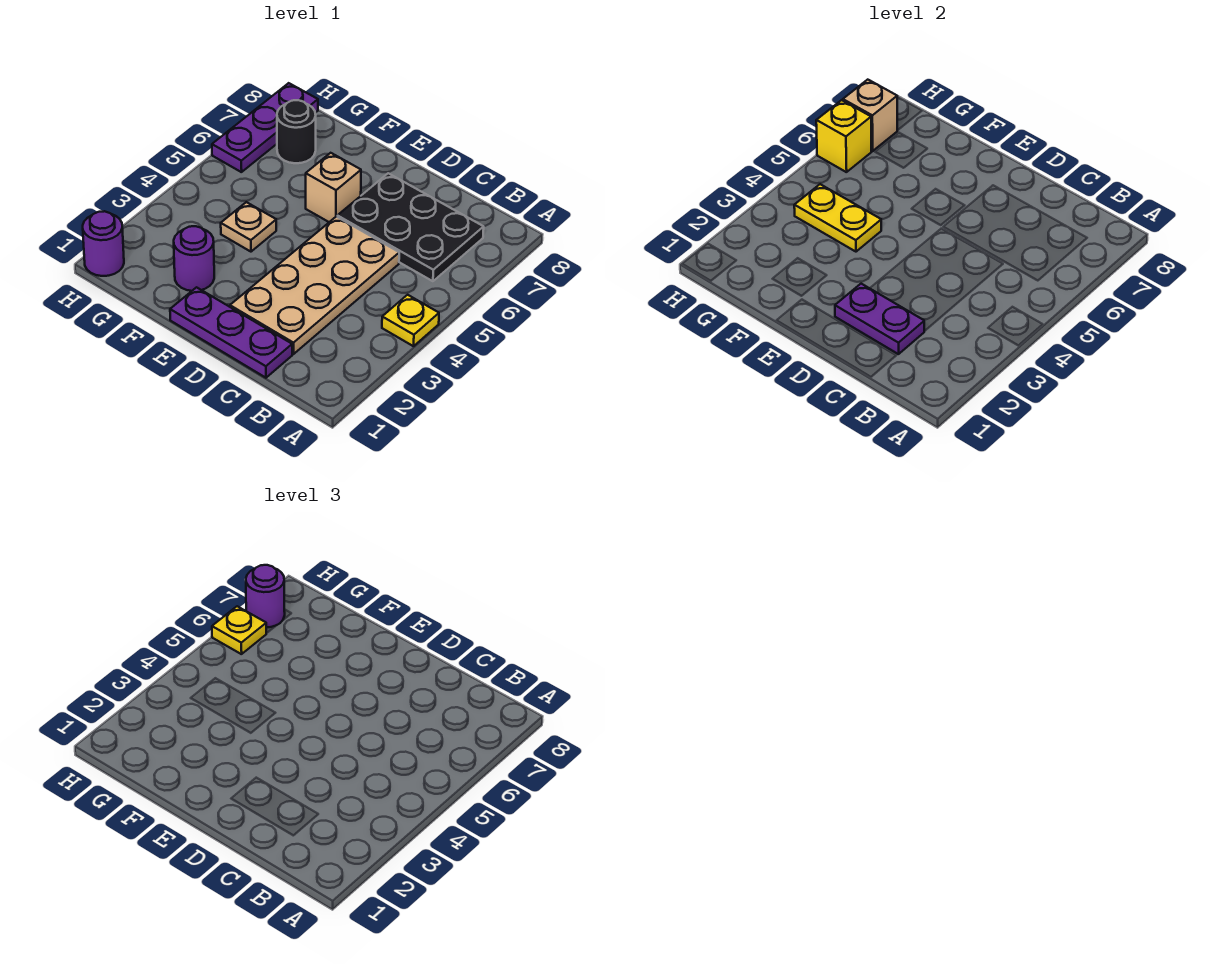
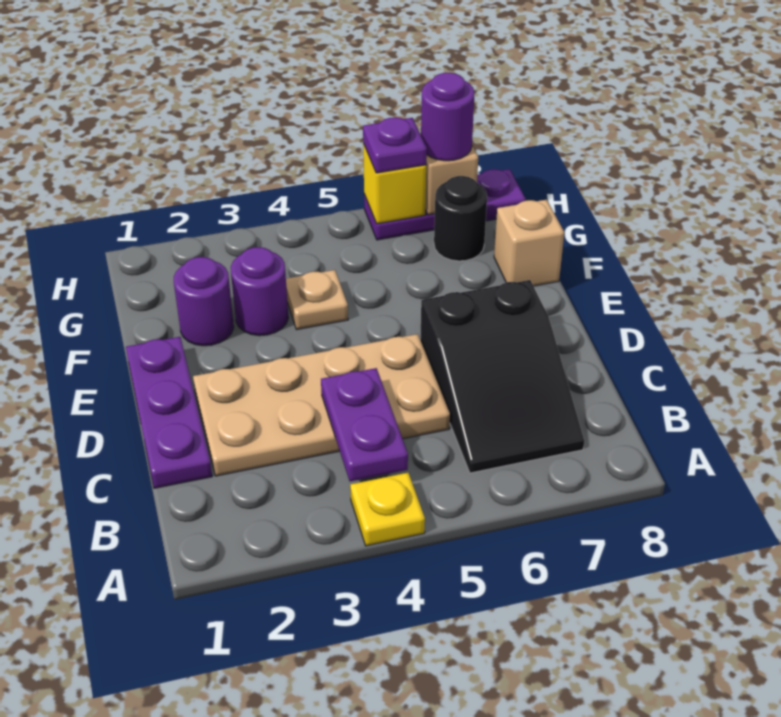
black plate B6:D7 level 1 -> black slope B6:D7 level 1 top D
purple plate C2:D2 level 2 -> purple plate B4:C4 level 2
tan brick E6 level 1 -> tan brick F8 level 1
yellow plate F4:G4 level 2 -> none
purple round brick H1 level 1 -> purple round brick F3 level 1
yellow plate H6 level 3 -> purple plate H6 level 3

